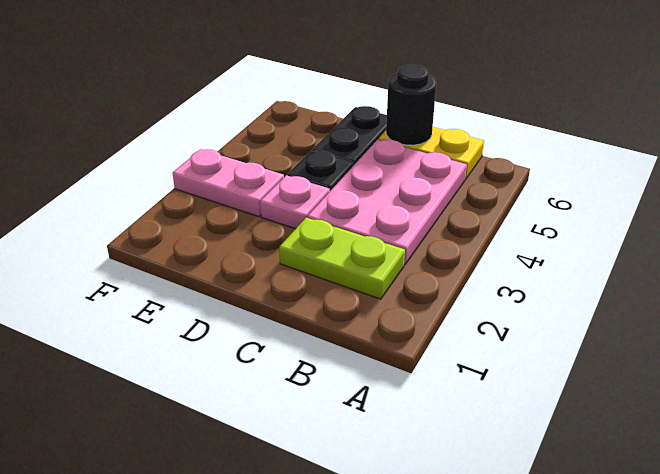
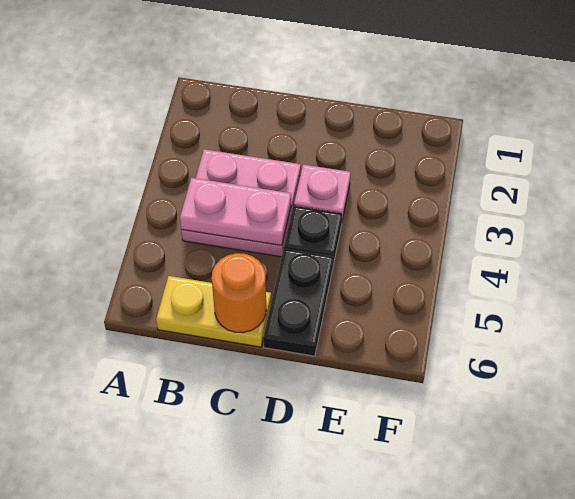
lime plate B2:C2 level 1 -> none
pink plate B3:C5 level 1 -> pink plate B3:C4 level 1
black round brick C6 level 2 -> orange round brick C6 level 2
pink plate E3:F3 level 1 -> pink plate B4:C4 level 2

